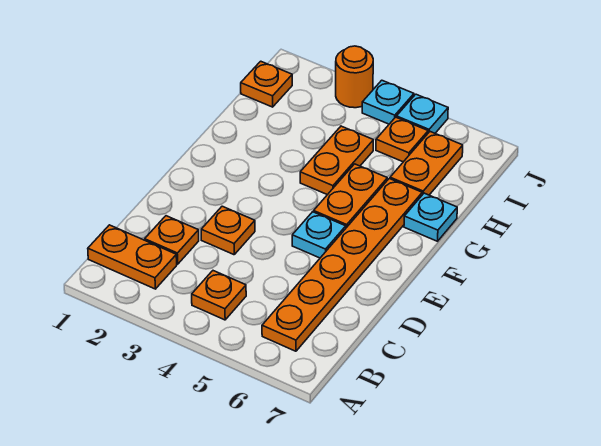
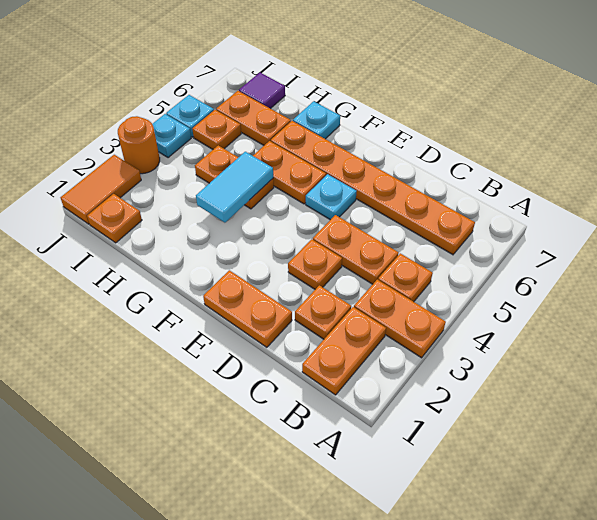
none -> orange plate A3:B3 level 1
none -> orange plate C4:D4 level 1
none -> orange plate D1:E1 level 1
none -> cyan tile G3:G4 level 2
none -> purple tile I7 level 1
none -> orange tile J1:J2 level 1

